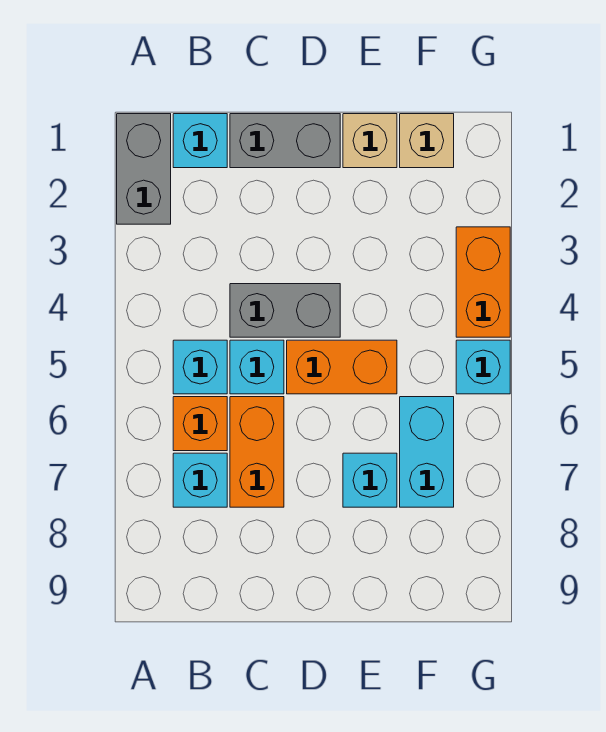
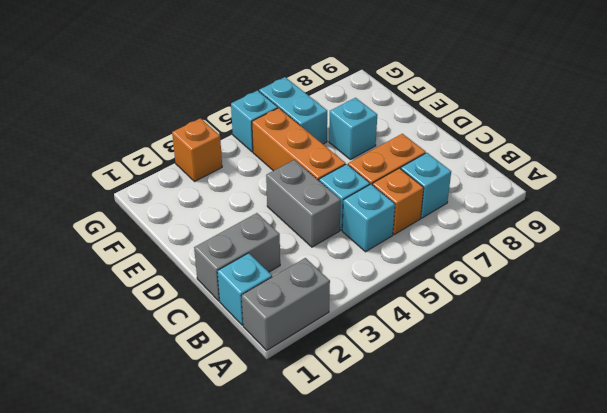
grey brick C1:D1 level 1 -> grey brick C1:C2 level 1
orange brick D5:E5 level 1 -> orange brick D5:F5 level 1
tan brick E1 level 1 -> none
tan brick F1 level 1 -> none
cyan brick F6:F7 level 1 -> cyan brick F6:G6 level 1
orange brick G3:G4 level 1 -> orange brick G3 level 1

